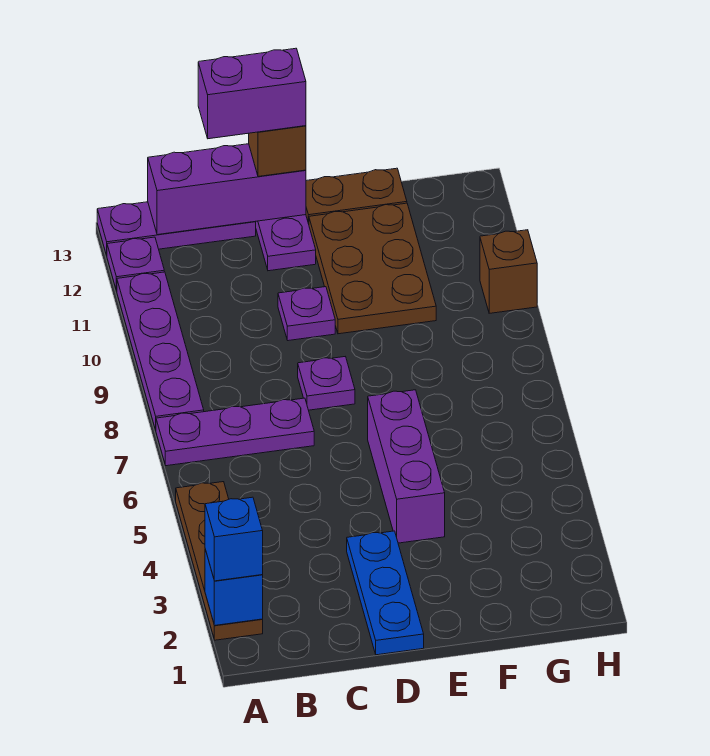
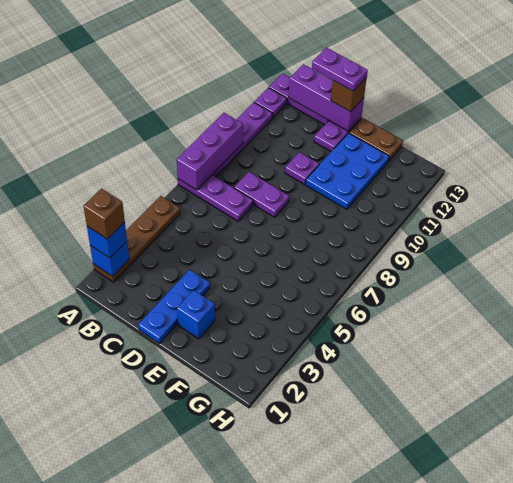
purple brick C13:D13 level 4 -> purple plate C13:D13 level 4
purple plate D8 level 1 -> purple plate C8:D8 level 1
none -> blue brick E2 level 1
purple brick E4:E6 level 1 -> purple brick A7:A9 level 2
brown plate E10:F12 level 1 -> blue plate E10:F12 level 1
brown brick H10 level 1 -> brown brick A2 level 4

